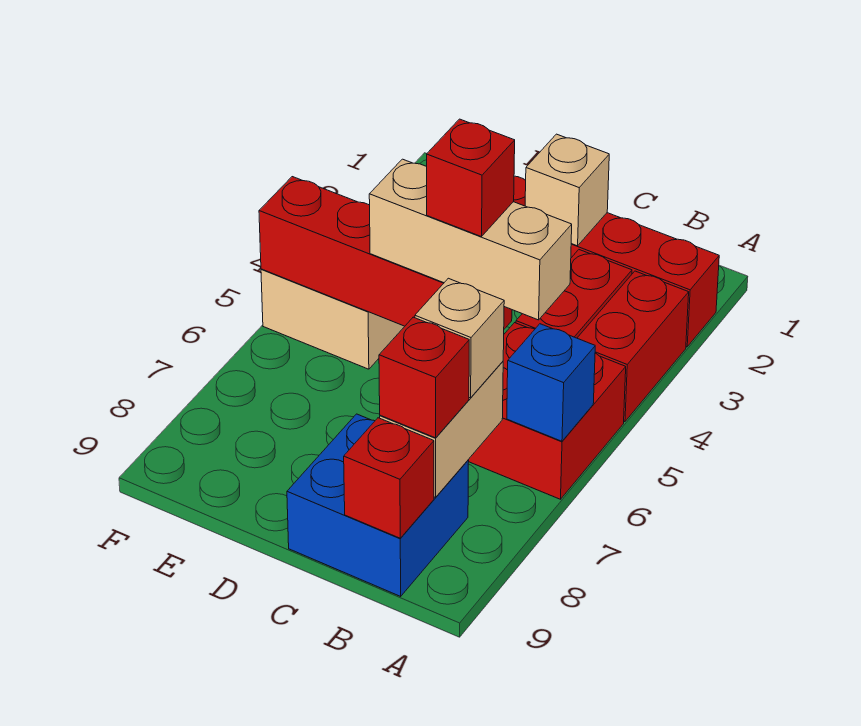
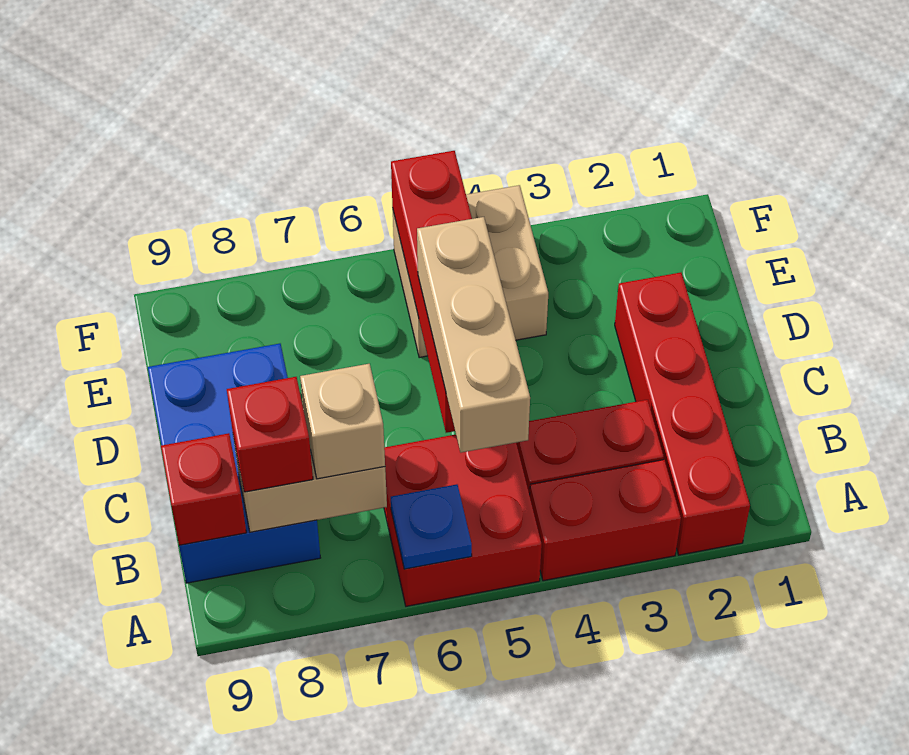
blue brick A6 level 2 -> blue plate A6 level 2
blue brick B8:C9 level 1 -> blue brick B8:D9 level 1
tan brick C2 level 2 -> none
red brick C5 level 4 -> none

